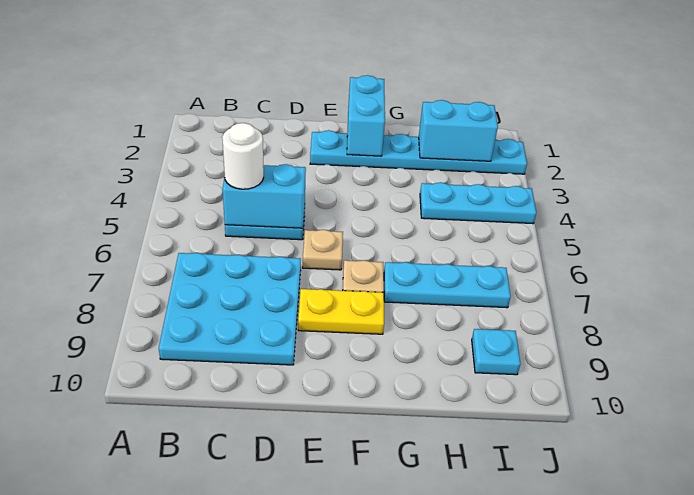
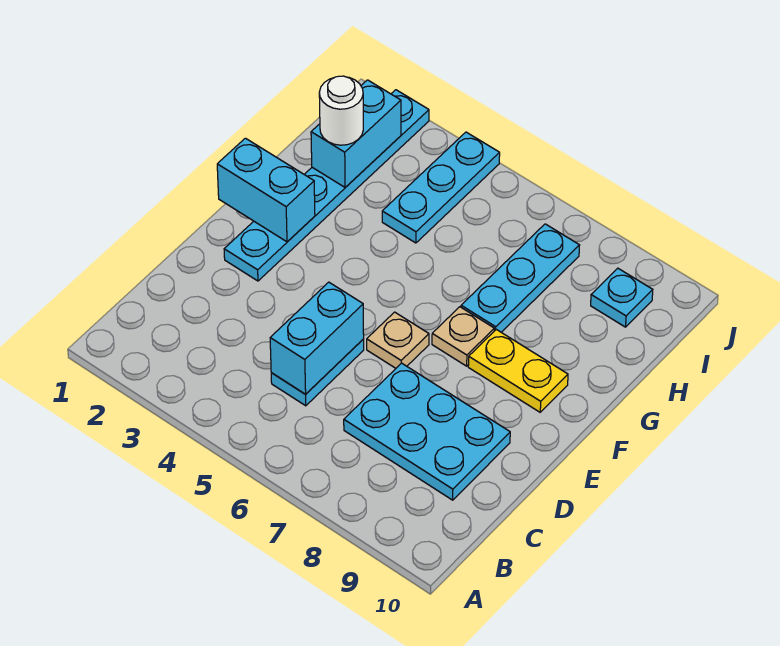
cyan plate B7:D9 level 1 -> cyan plate C7:D9 level 1
white round brick C5 level 3 -> white round brick H2 level 3
yellow plate E8:F8 level 1 -> yellow plate F8:F9 level 1

